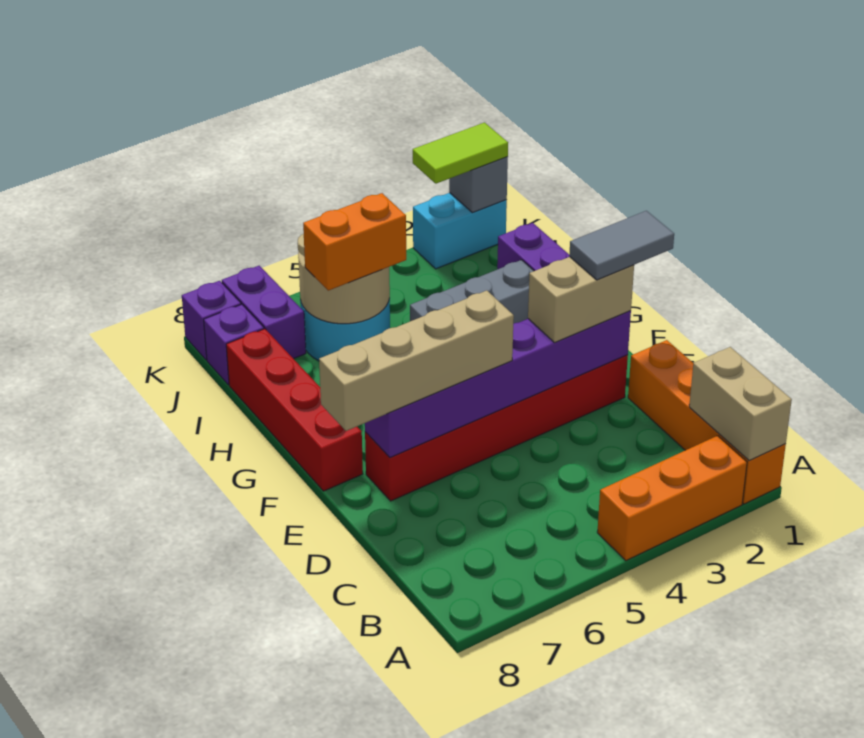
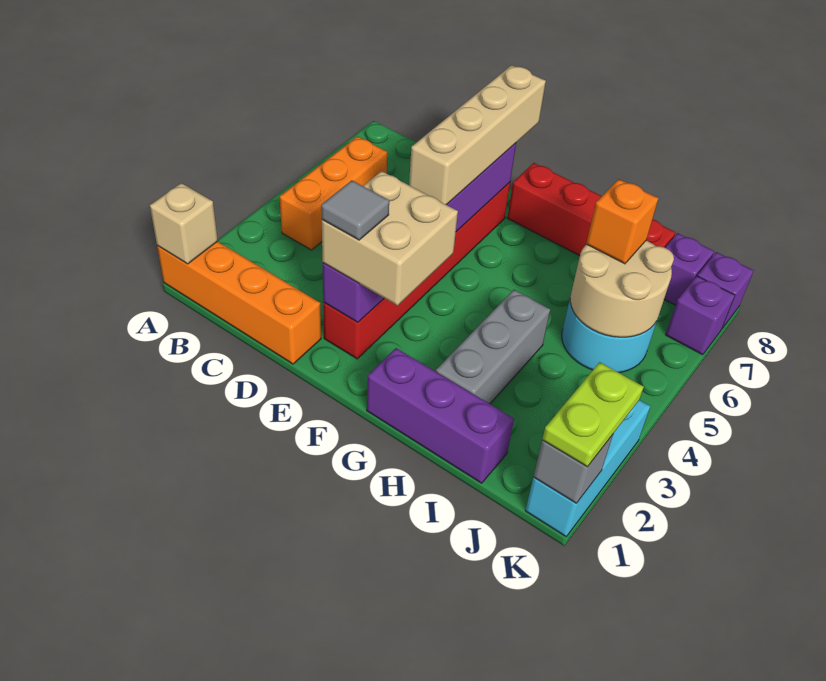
tan brick A1:B1 level 2 -> tan brick A1 level 2
orange brick A2:A4 level 1 -> orange brick B4:B6 level 1
grey tile E1:E2 level 4 -> grey tile E2 level 4
tan brick E2:E3 level 3 -> tan brick E2:F3 level 3
orange brick I5:I6 level 3 -> orange brick I6 level 3
purple brick J7:K7 level 1 -> purple brick K7 level 1
cyan brick K1:K2 level 1 -> cyan brick K1:K3 level 1
lime tile K1:K2 level 3 -> lime plate K1:K2 level 3

